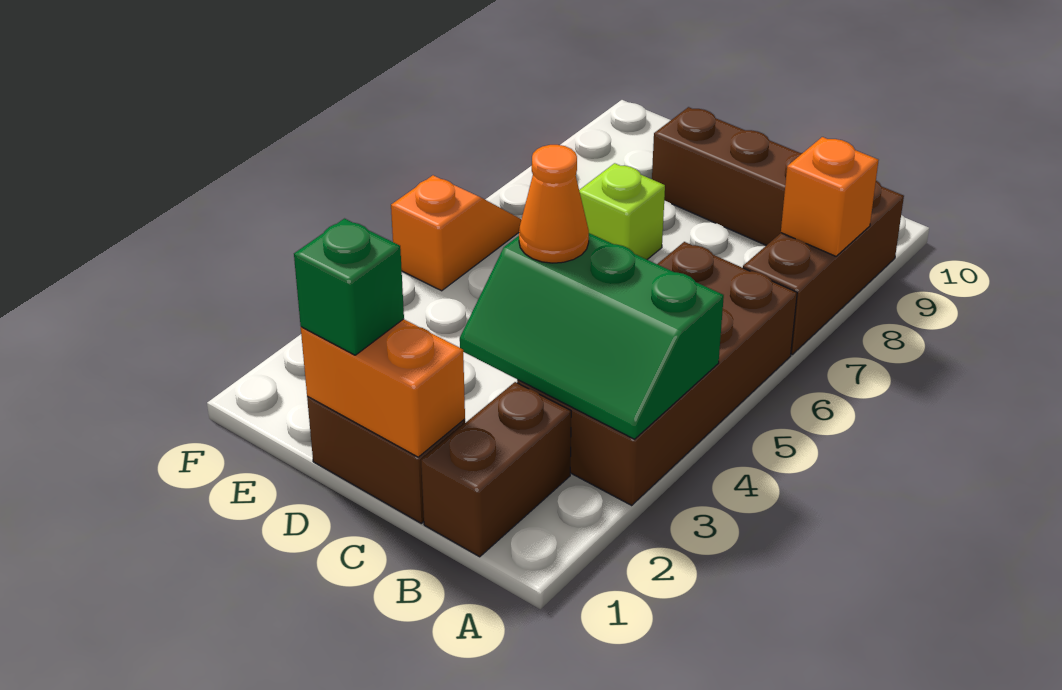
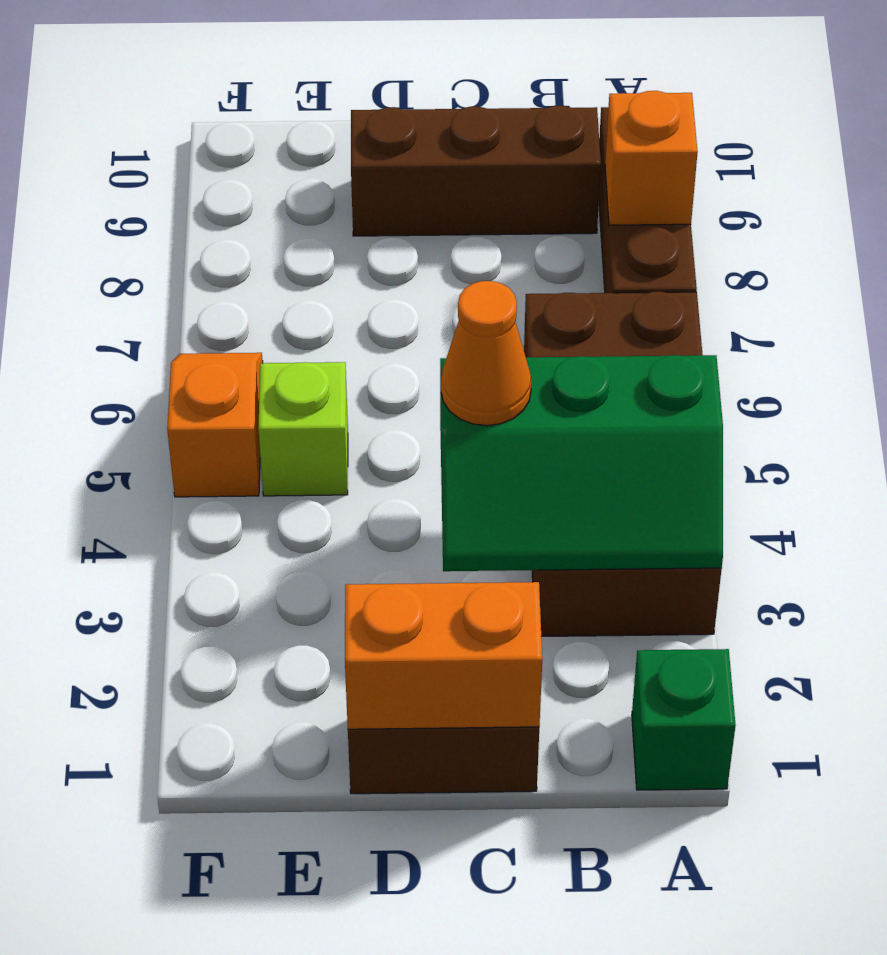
brown brick B1:B2 level 1 -> none
green brick D1 level 3 -> green brick A1 level 1
lime brick D7 level 1 -> lime brick E5 level 1

